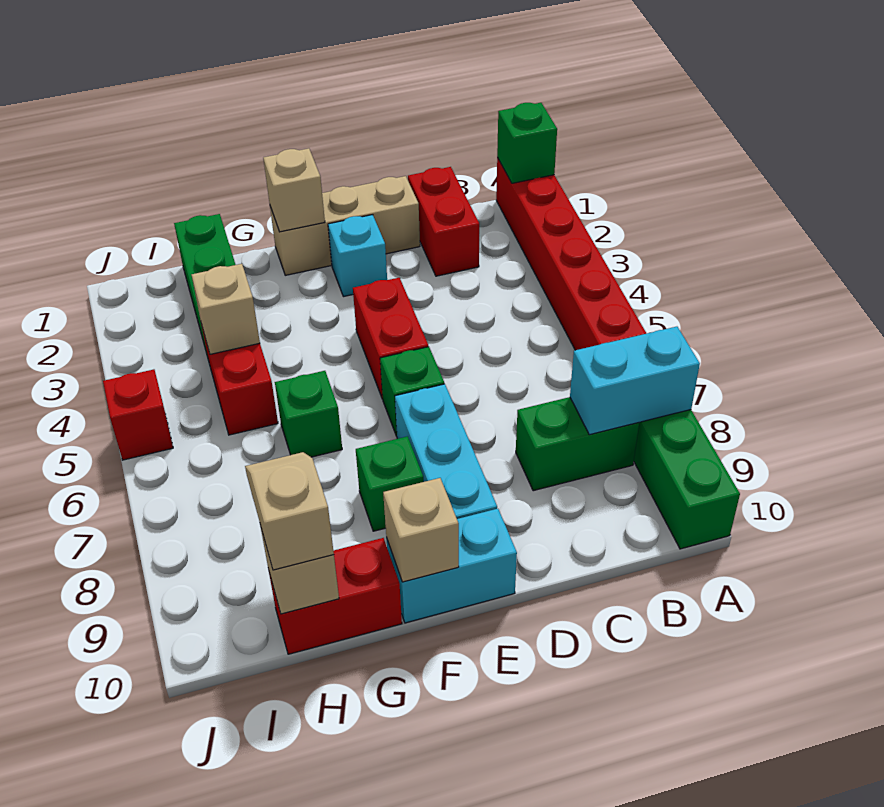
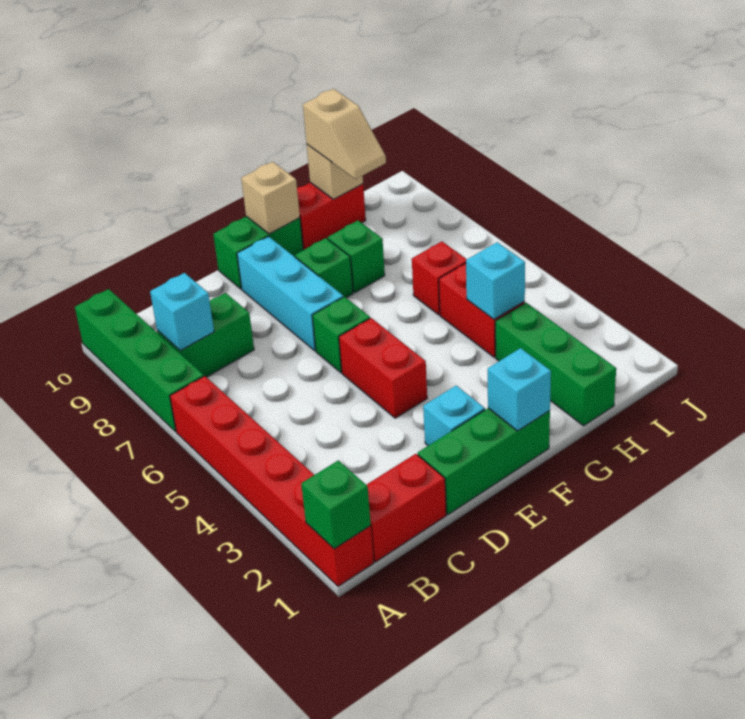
cyan brick A8:B8 level 2 -> cyan brick B8 level 2
red brick C1:C2 level 1 -> red brick B1:C1 level 1
tan brick D1:F1 level 1 -> green brick D1:F1 level 1
cyan brick E10:F10 level 1 -> green brick E10:F10 level 1
tan brick F1 level 2 -> cyan brick F1 level 2
green brick G6 level 1 -> green brick G8 level 1
tan brick H4 level 2 -> cyan brick H4 level 2
red brick J5 level 1 -> red brick H6 level 1

